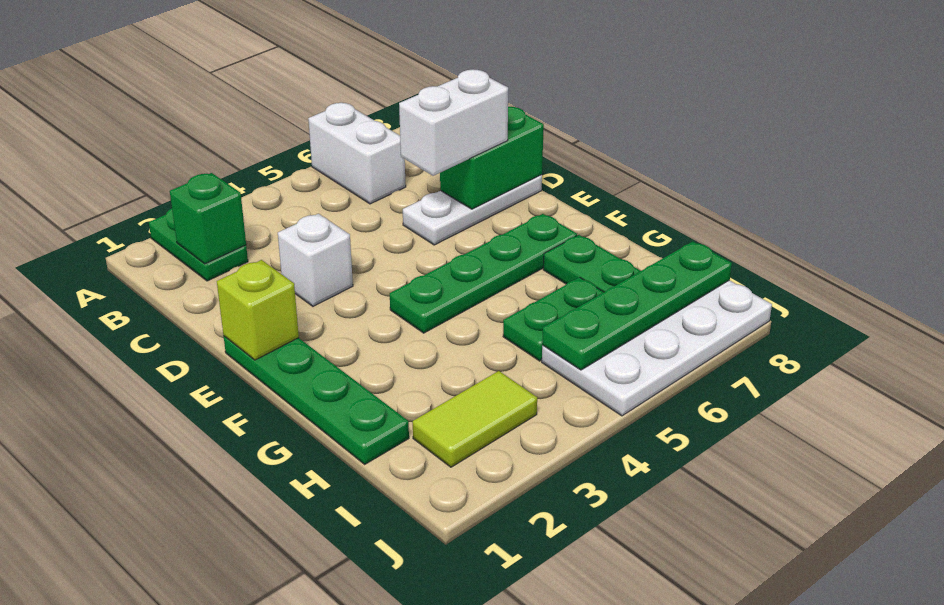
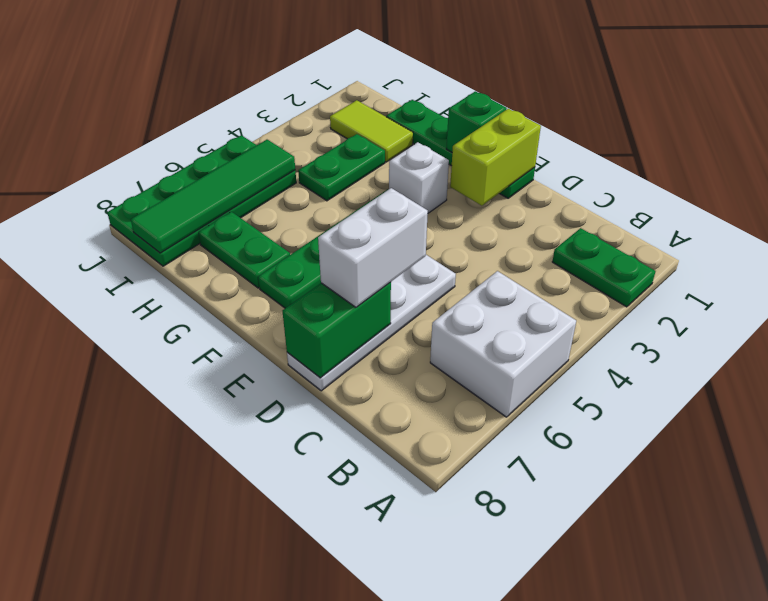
white brick A6:B6 level 1 -> white brick A5:B6 level 1
green brick B2 level 2 -> green brick F1 level 2
white brick D3 level 1 -> white brick F3 level 1
white plate D6:D8 level 1 -> white plate D5:D8 level 1
lime brick E1 level 2 -> lime brick E1:E2 level 2
green plate H5:H6 level 1 -> green plate H3:H4 level 1
lime tile I2:I3 level 1 -> lime tile H2:I2 level 1
white plate I5:J8 level 1 -> green plate I5:J8 level 1
green plate I5:I8 level 2 -> green tile I5:I8 level 2

